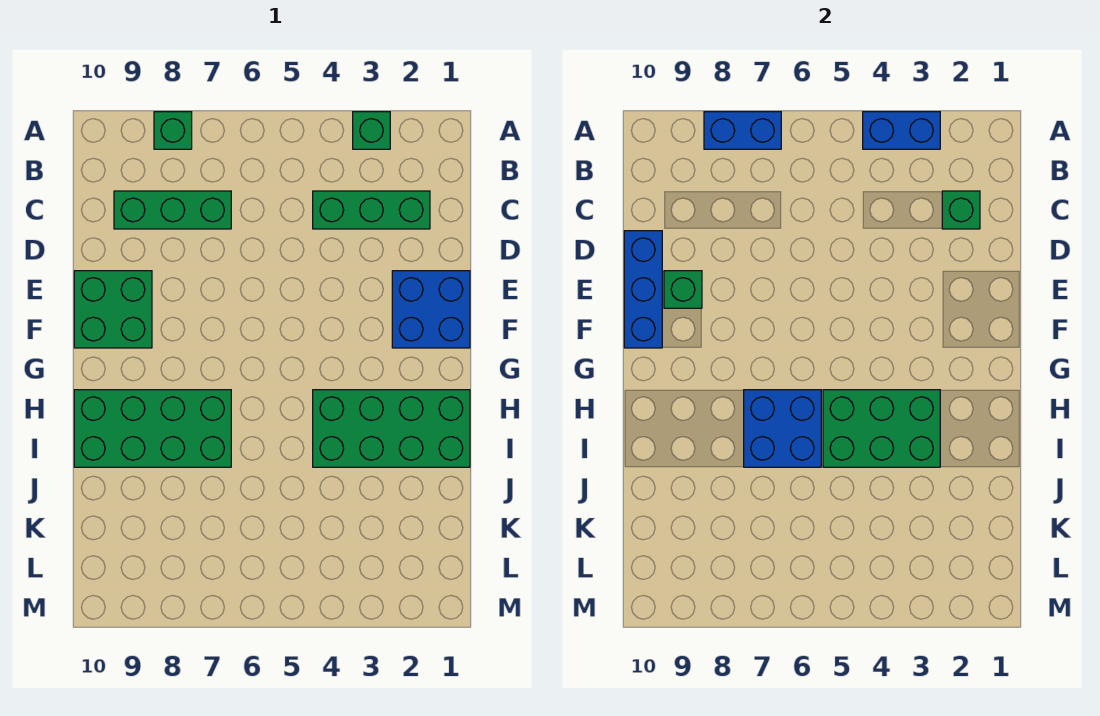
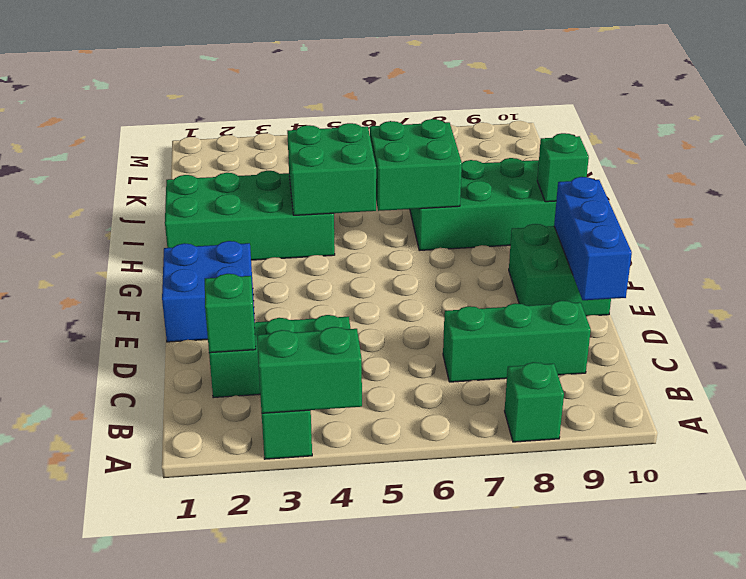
blue brick A3:A4 level 2 -> green brick A3:A4 level 2
blue brick A7:A8 level 2 -> none
green brick E9 level 2 -> green brick H10 level 2
green brick H3:I5 level 2 -> green brick H4:I5 level 2
blue brick H6:I7 level 2 -> green brick H6:I7 level 2

